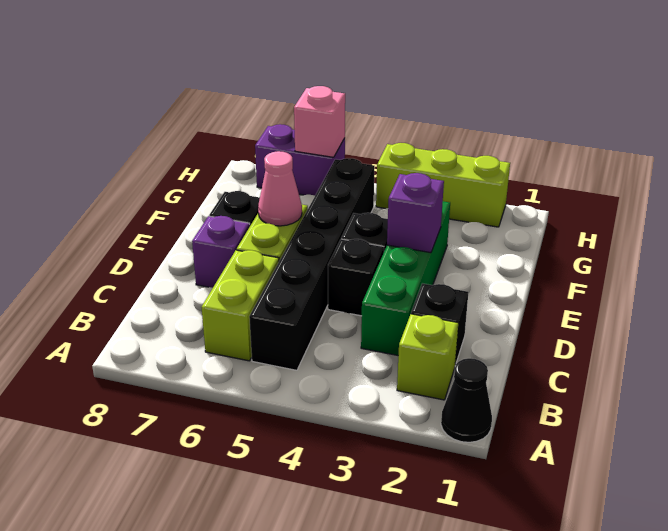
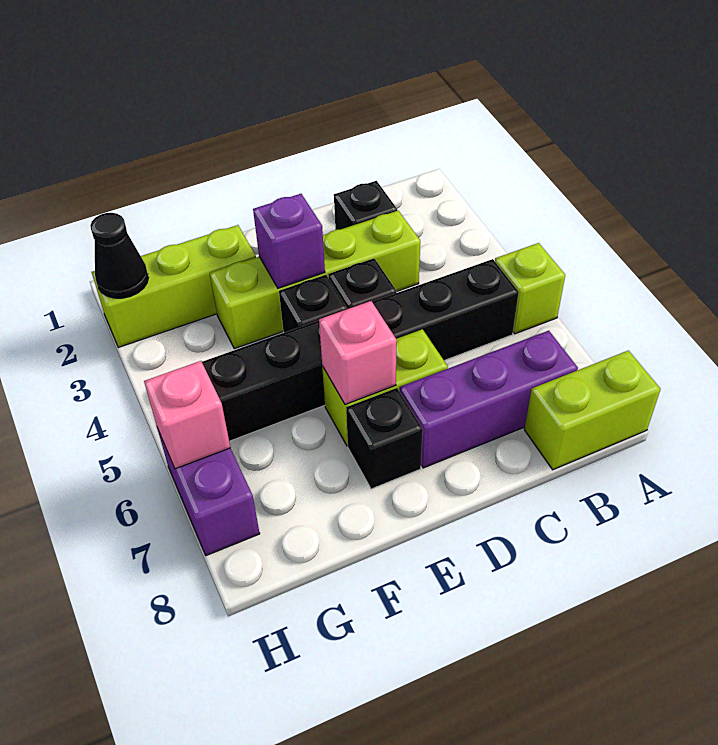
black cone A1 level 1 -> black cone H2 level 2
lime brick B2 level 1 -> lime brick A5 level 1
lime brick B6:C6 level 1 -> lime brick A8:B8 level 1
green brick C3:F3 level 1 -> lime brick C3:F3 level 1
purple brick D7 level 1 -> purple brick B7:D7 level 1
pink cone E6 level 2 -> pink brick E6 level 2
lime brick H2:H4 level 1 -> lime brick F2:H2 level 1

